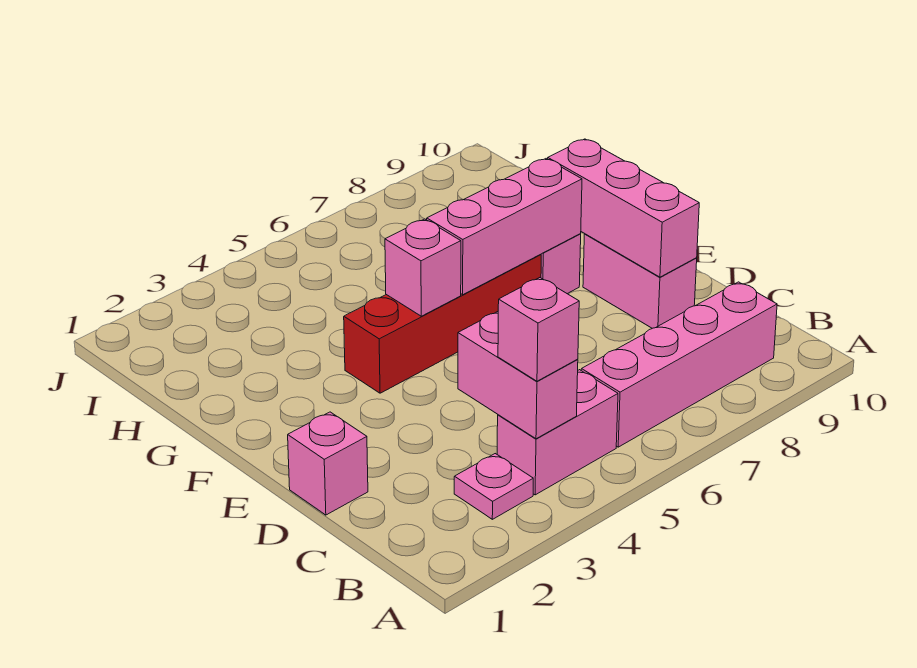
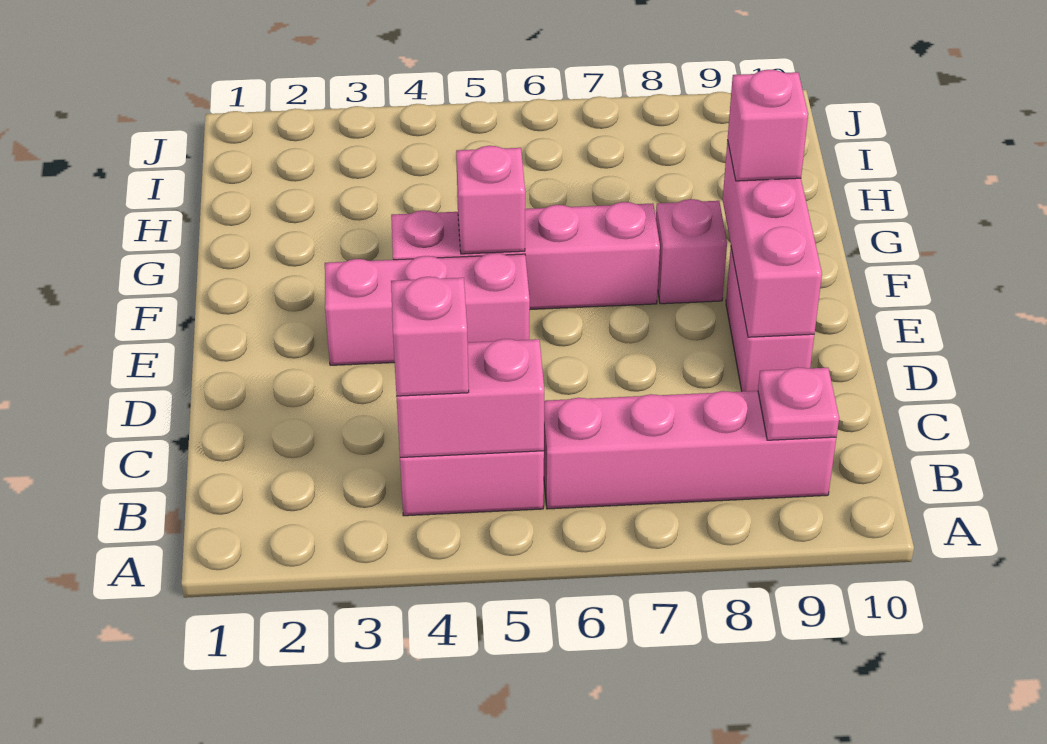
pink plate B3 level 1 -> pink plate B9 level 2
pink brick B4:C4 level 2 -> pink brick B4:B5 level 2
pink brick D1 level 1 -> pink brick F9 level 3
red brick F4:F7 level 1 -> pink brick F4:F7 level 1
pink brick F6:F8 level 2 -> pink brick E3:E5 level 1

